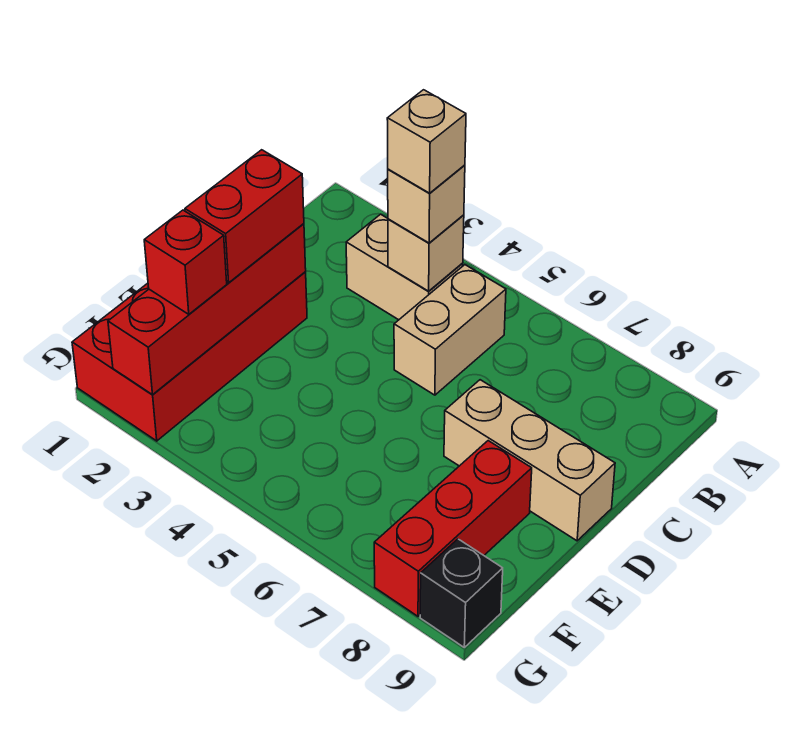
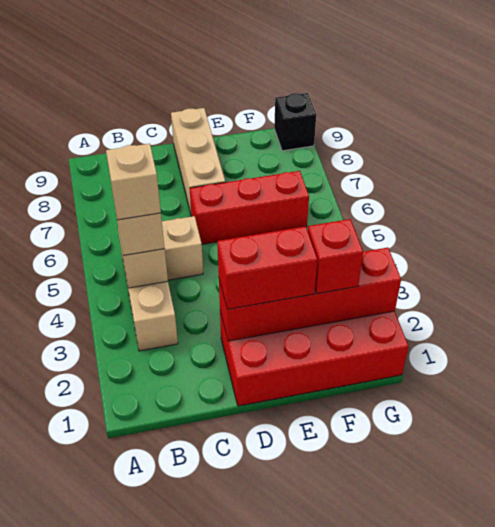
red brick E8:G8 level 1 -> red brick D6:F6 level 1

